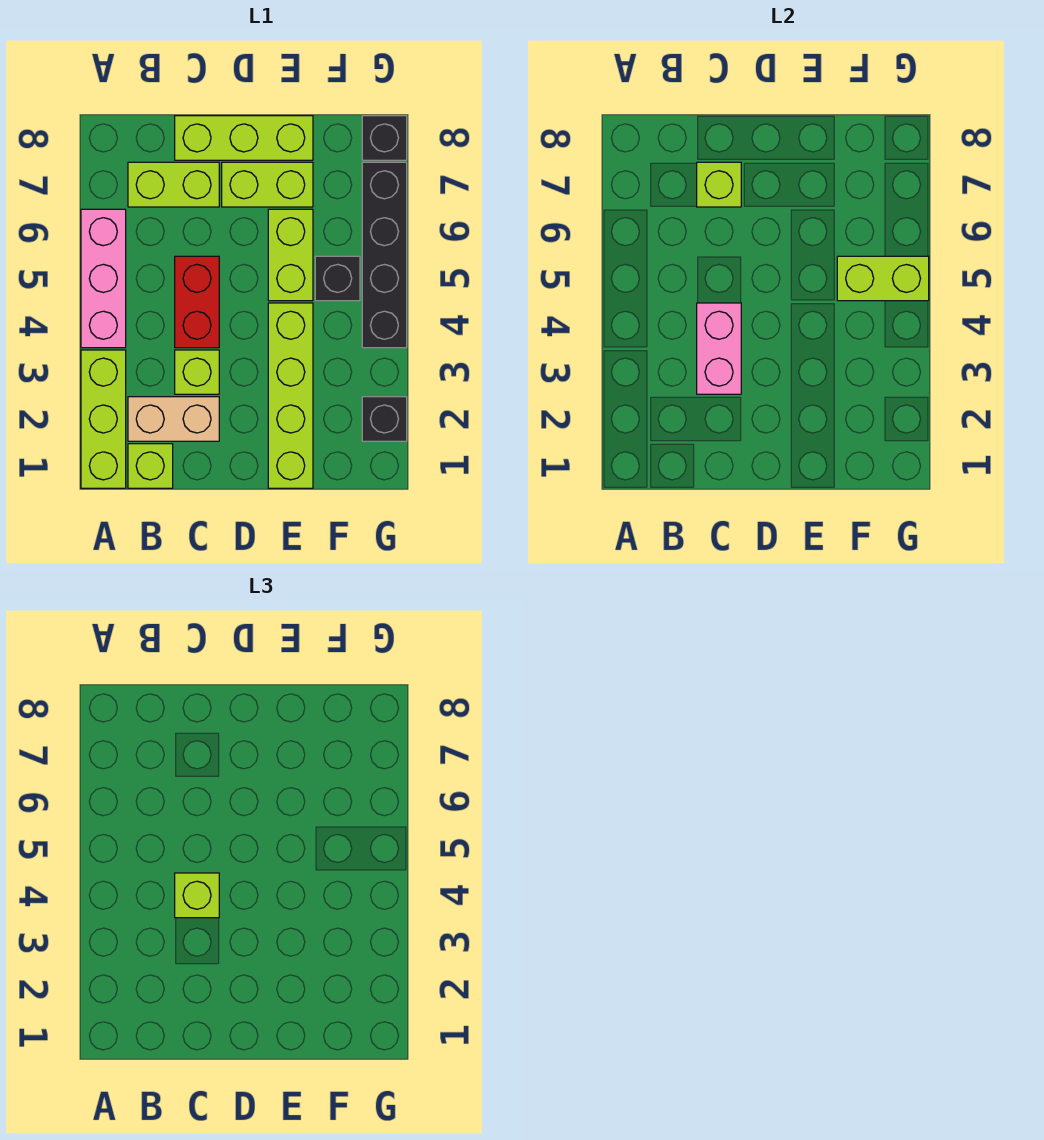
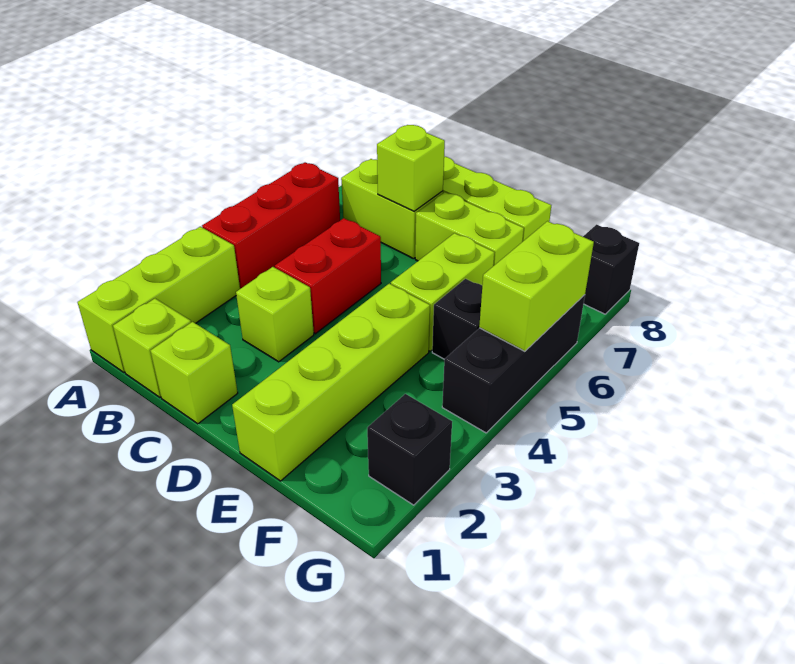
pink brick A4:A6 level 1 -> red brick A4:A6 level 1
tan brick B2:C2 level 1 -> none
pink brick C3:C4 level 2 -> none
lime brick C4 level 3 -> lime brick C1 level 1
lime brick F5:G5 level 2 -> lime brick G5:G6 level 2
black brick G4:G7 level 1 -> black brick G4:G6 level 1

